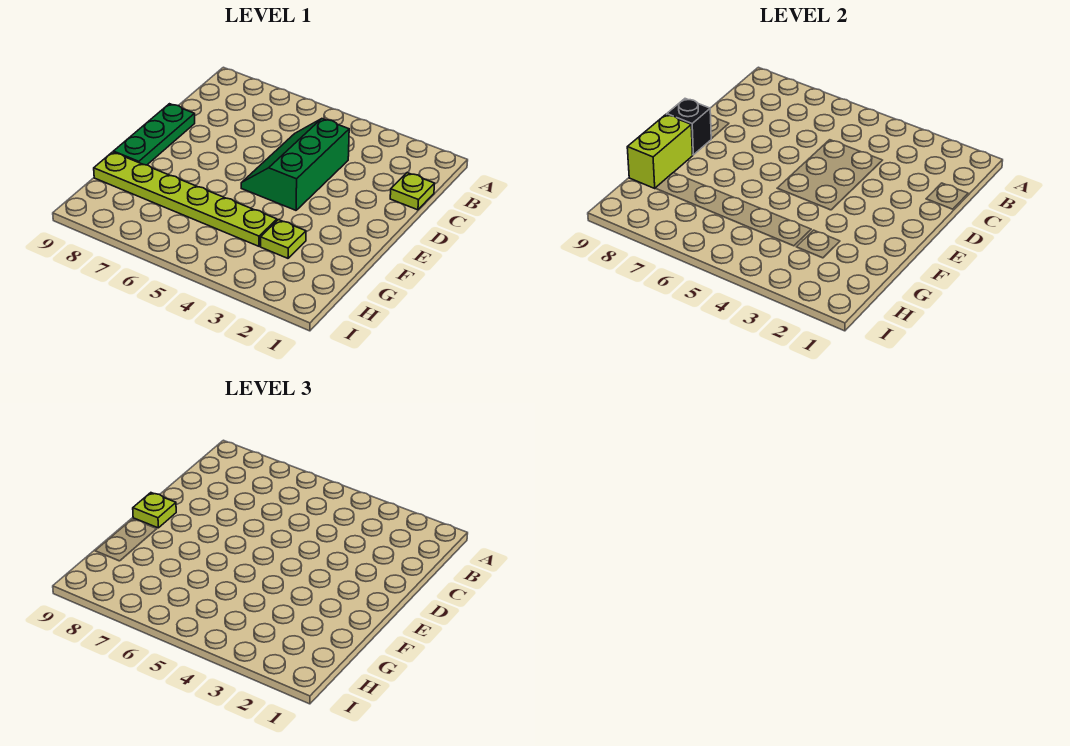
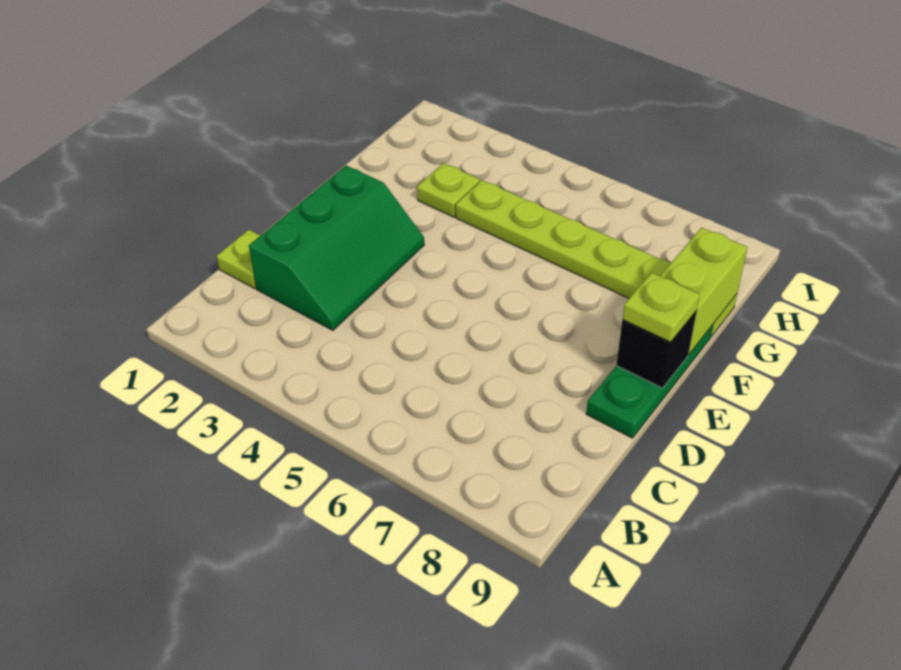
green slope C4:E5 level 1 top 4 -> green slope C2:E3 level 1 top 2

